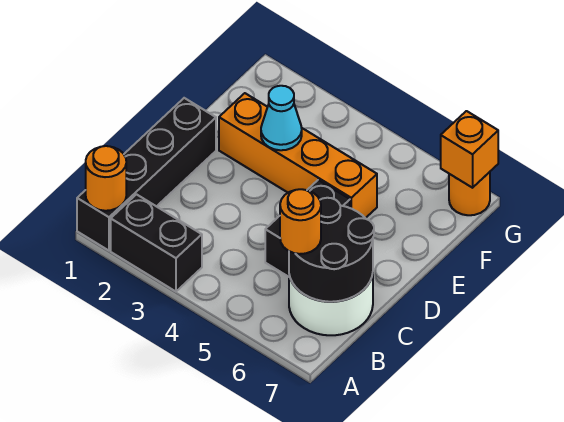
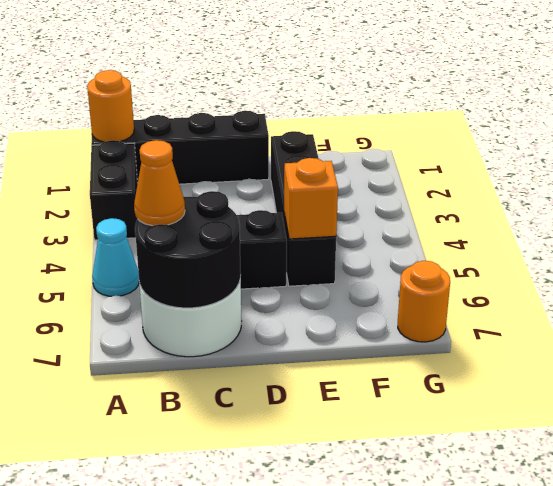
orange round brick B6 level 3 -> orange cone B6 level 3
orange brick E2:E5 level 1 -> black brick E2:E5 level 1
cyan cone E3 level 2 -> cyan cone A5 level 1
orange brick G7 level 2 -> orange brick E5 level 2

